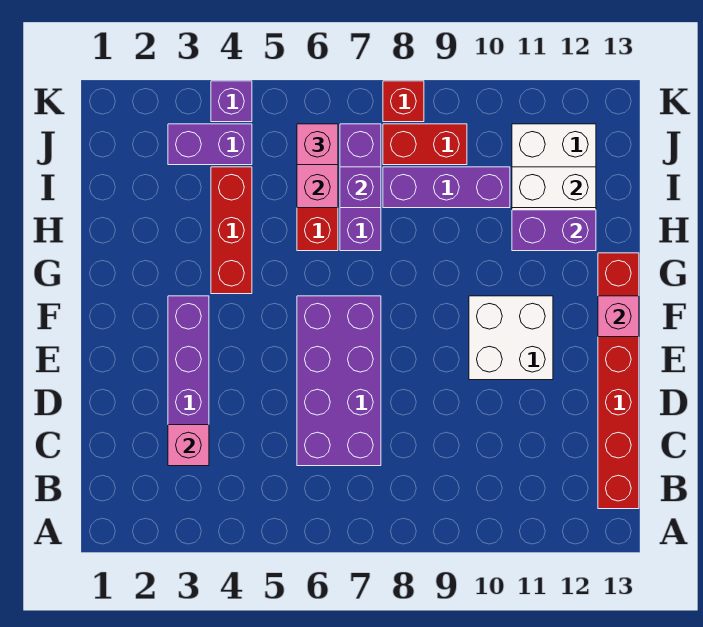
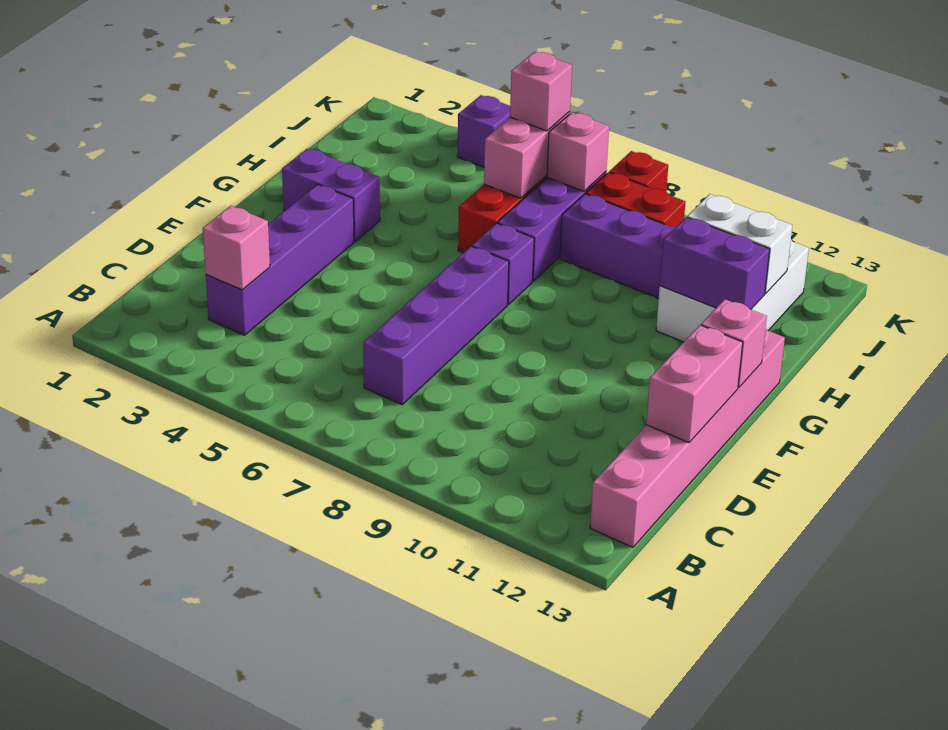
red brick B13:G13 level 1 -> pink brick B13:G13 level 1
purple brick C6:F7 level 1 -> purple brick C7:F7 level 1
none -> pink brick D13:E13 level 2
white brick E10:F11 level 1 -> none
red brick G4:I4 level 1 -> none
purple brick I7 level 2 -> purple brick G7 level 1
purple brick J3:J4 level 1 -> purple brick G2:G3 level 1
none -> pink brick J7 level 2

